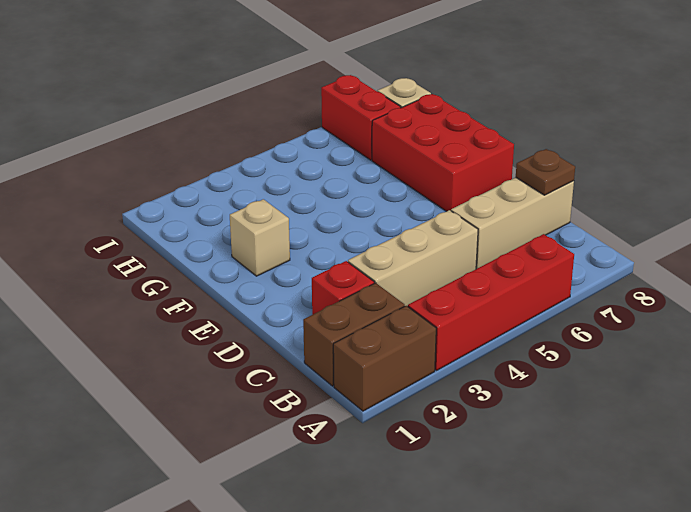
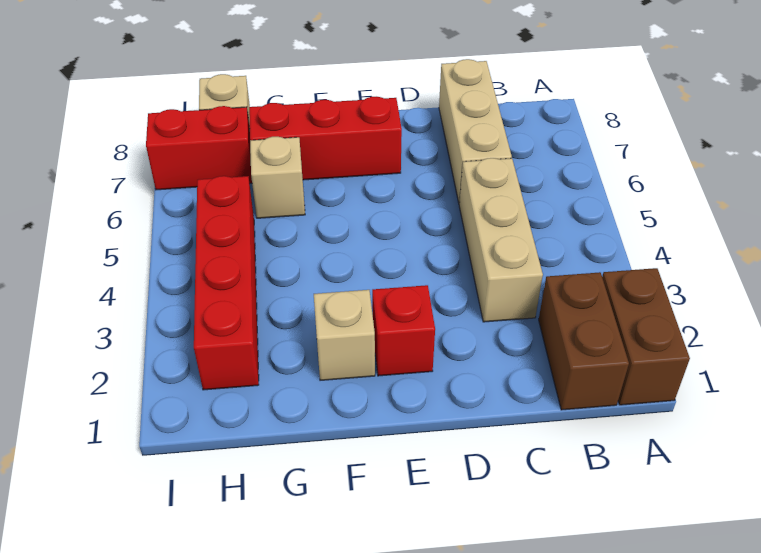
red brick A3:A6 level 1 -> red brick H2:H5 level 1
red brick C2 level 1 -> red brick E2 level 1
brown plate C8 level 2 -> none
red brick E7:G8 level 1 -> red brick E7:G7 level 1
none -> tan brick G6 level 1

